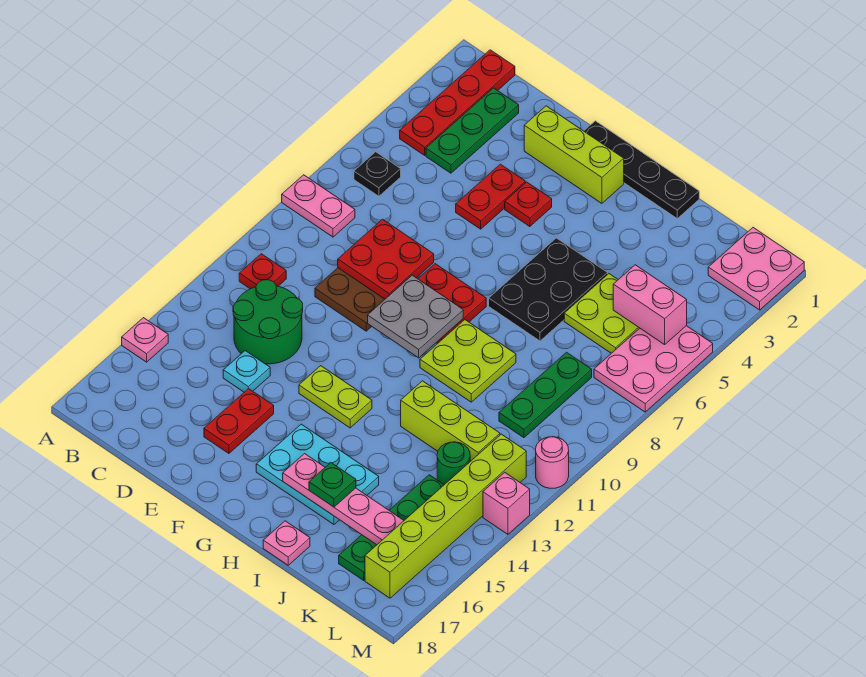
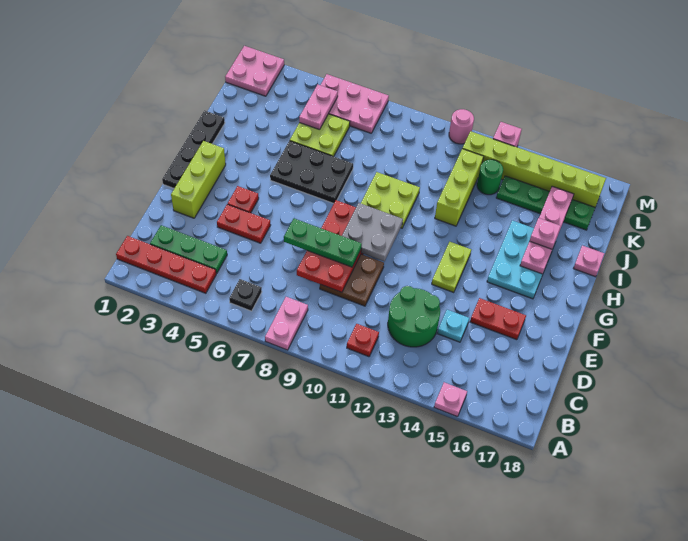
green plate I16 level 3 -> pink plate I16 level 3
pink brick K5:L5 level 2 -> pink plate K5:L5 level 2
green plate K8:K10 level 1 -> green plate E7:E9 level 3

